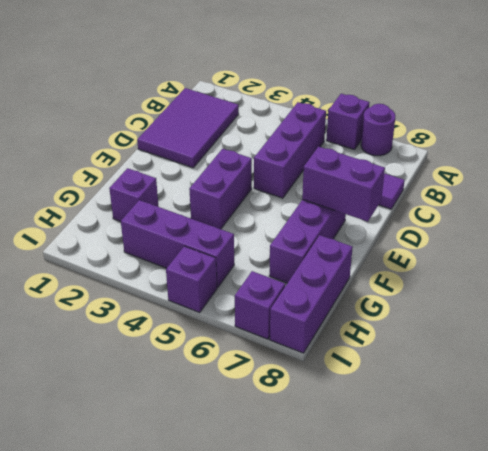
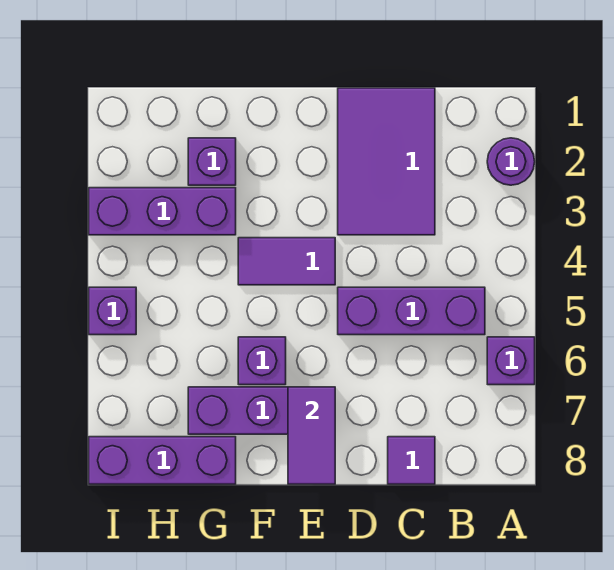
purple round brick A7 level 1 -> purple round brick A2 level 1
purple tile B1:D2 level 1 -> purple tile C1:D3 level 1
purple brick E4:F4 level 1 -> purple tile E4:F4 level 1
purple brick E7:E8 level 2 -> purple tile E7:E8 level 2
purple brick H3:H5 level 1 -> purple brick G3:I3 level 1
purple brick I7 level 1 -> purple brick F6 level 1

